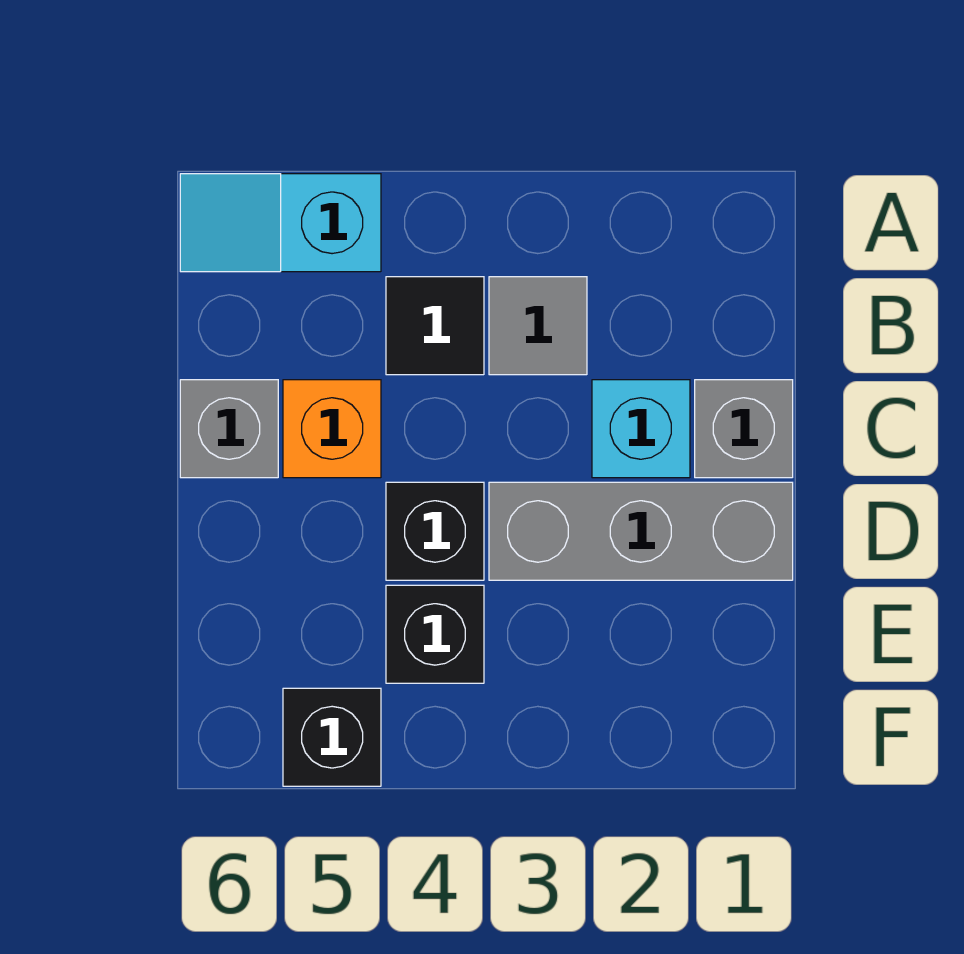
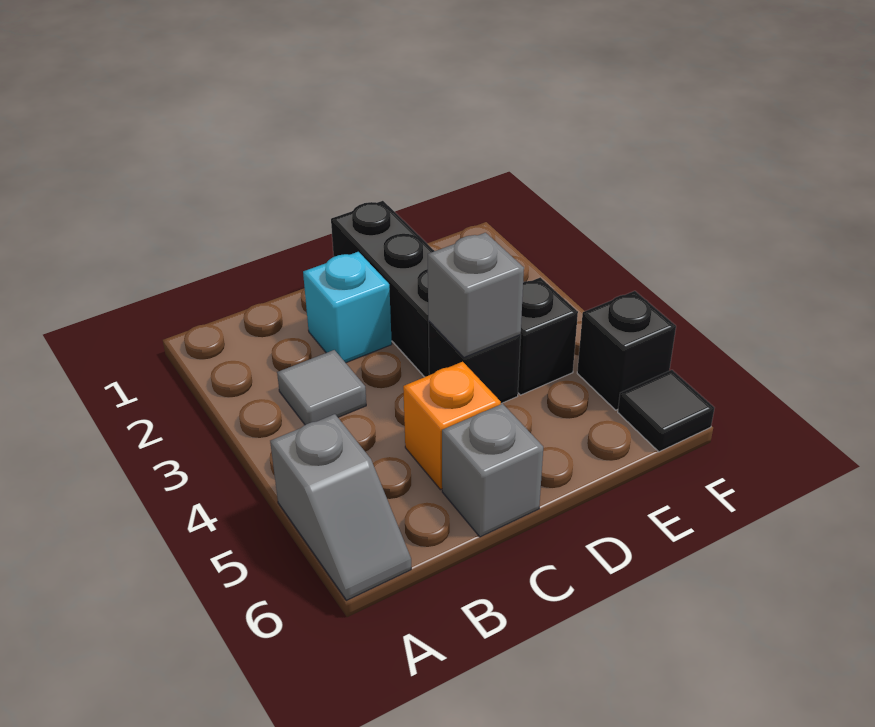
cyan slope A5:A6 level 1 top 5 -> grey slope A5:A6 level 1 top 5
black tile B4 level 1 -> black tile F6 level 1
grey brick C1 level 1 -> grey brick D4 level 2
grey brick D1:D3 level 1 -> black brick D1:D3 level 1

